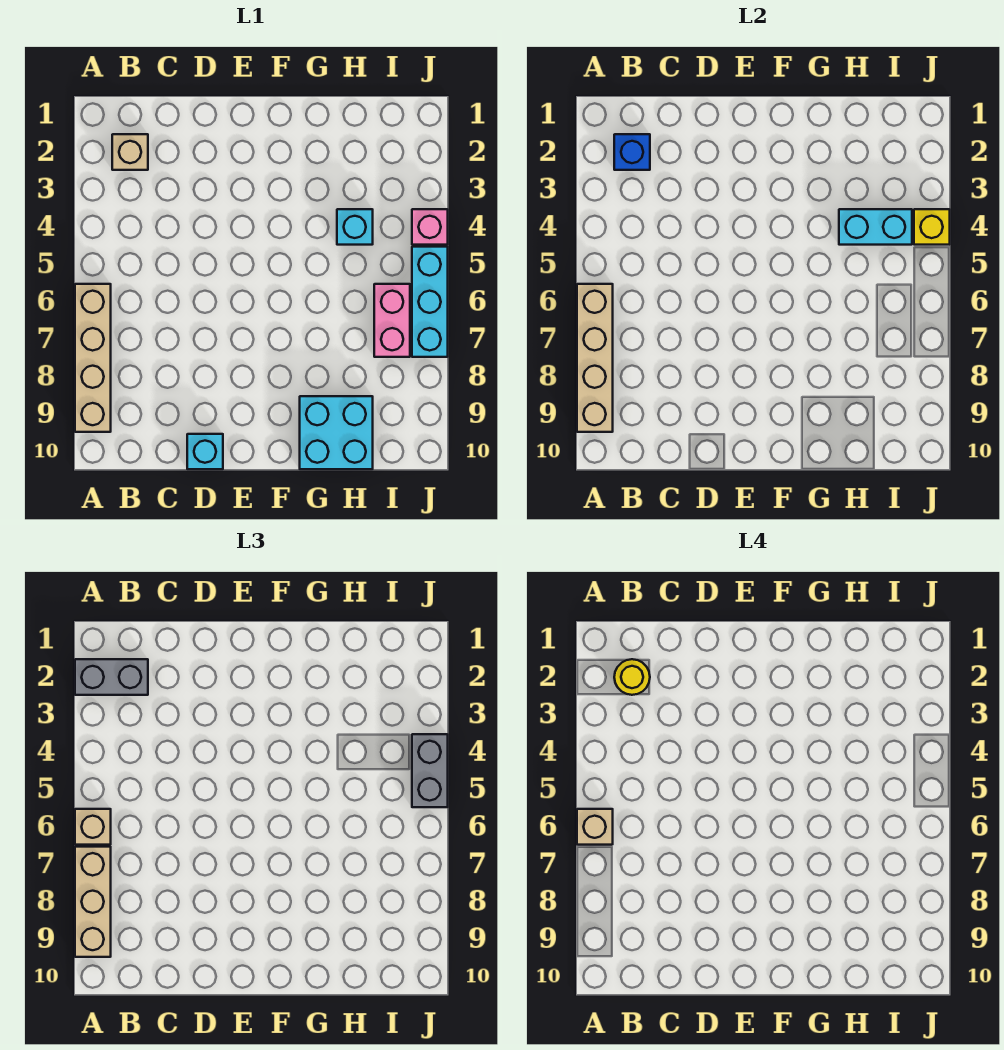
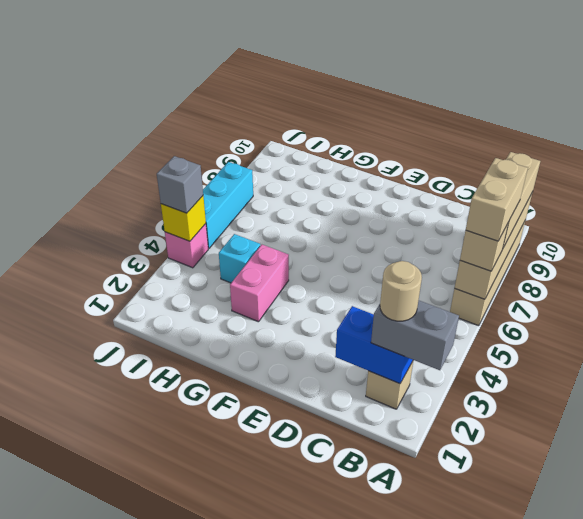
tan brick A6 level 4 -> tan brick A6:A7 level 4
blue brick B2 level 2 -> blue brick B2:C2 level 2
yellow round brick B2 level 4 -> tan round brick B2 level 4
cyan brick D10 level 1 -> none
cyan brick G9:H10 level 1 -> none
cyan brick H4:I4 level 2 -> none
pink brick I6:I7 level 1 -> pink brick G3:G4 level 1
grey brick J4:J5 level 3 -> grey brick J4 level 3

